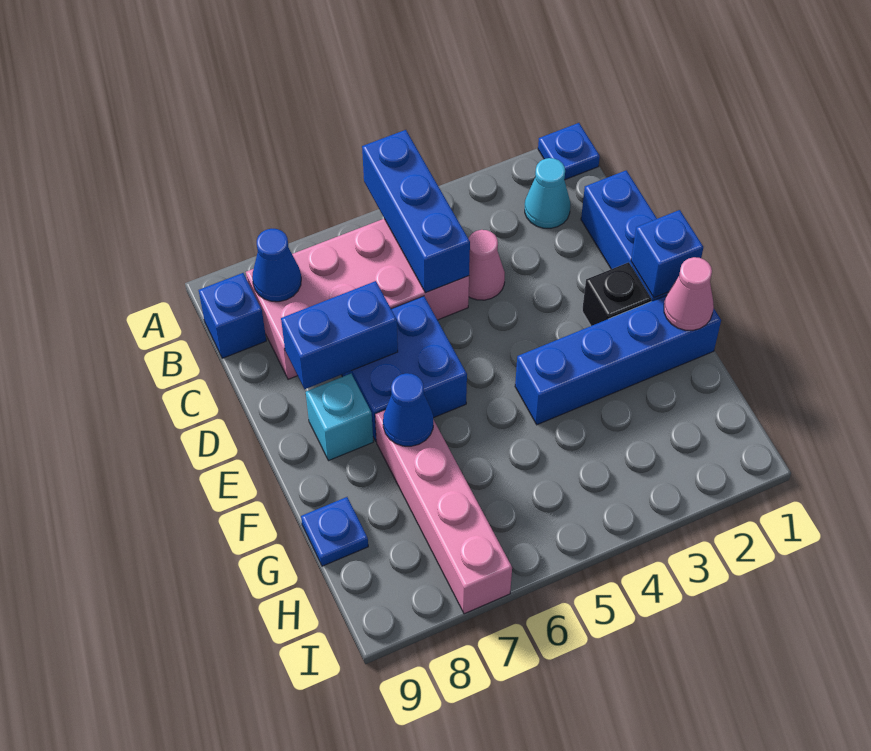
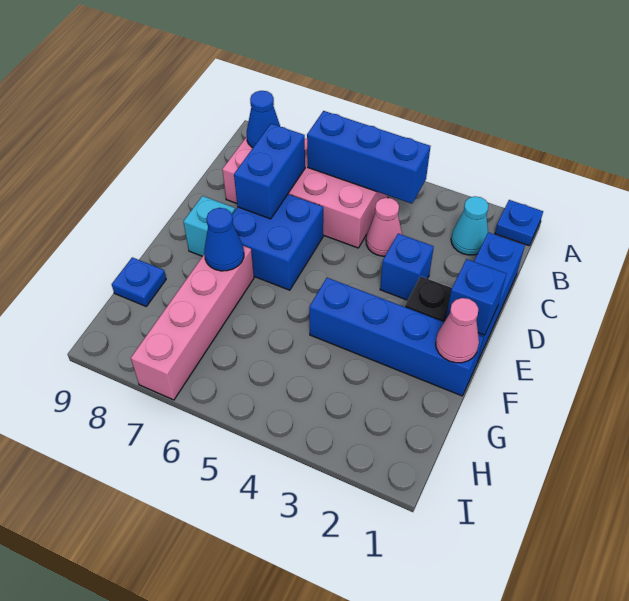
blue brick A5:C5 level 2 -> blue brick B4:B6 level 2
blue brick B9 level 1 -> blue brick D3 level 1
blue brick D7:D8 level 2 -> blue brick C7:D7 level 2

